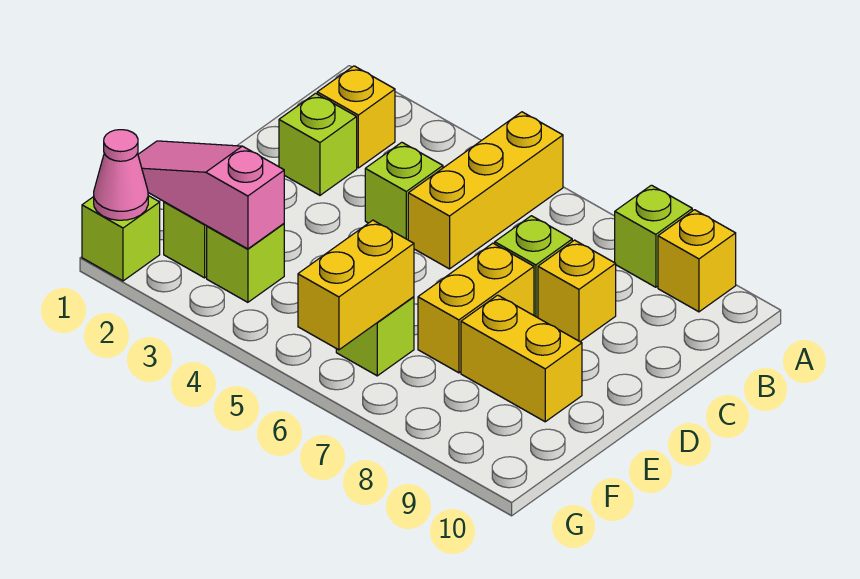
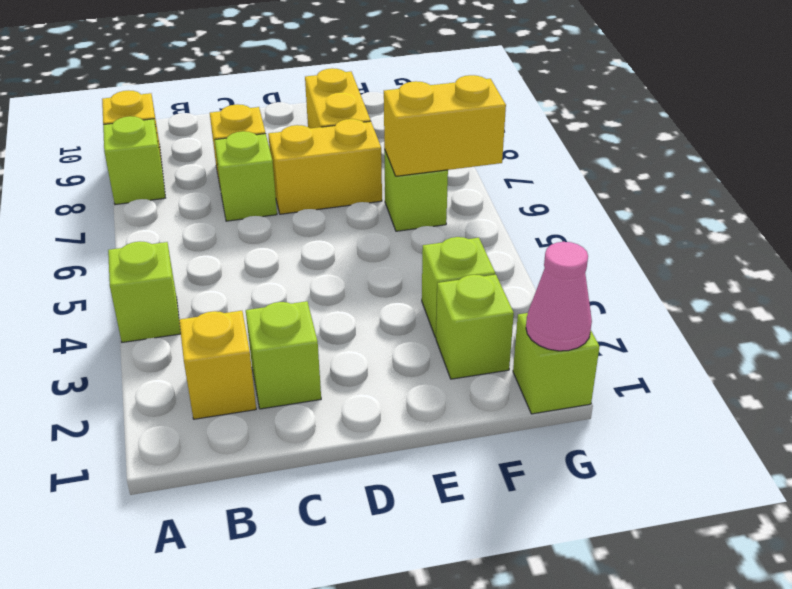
yellow brick A5:C5 level 1 -> none
lime brick C4 level 1 -> lime brick A4 level 1
pink slope F1:F3 level 2 top 3 -> none

